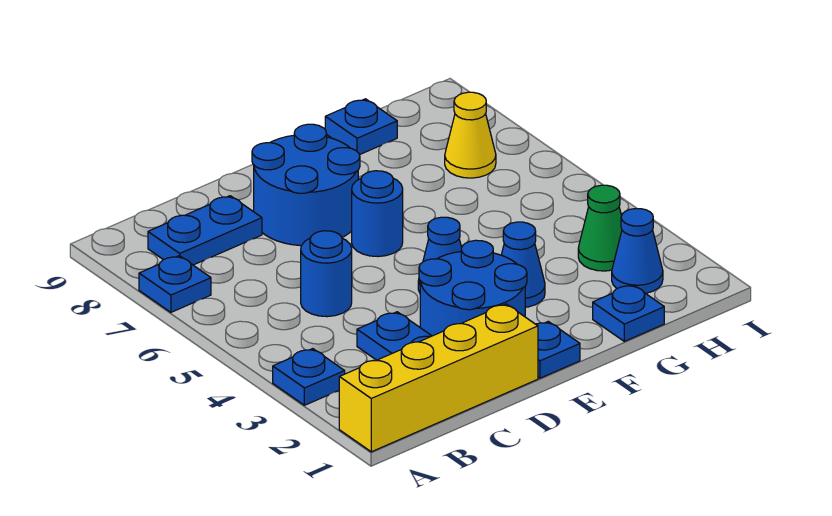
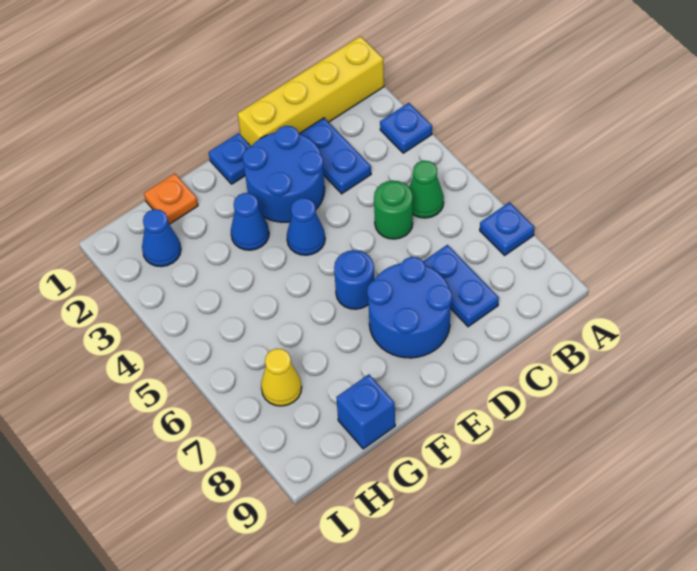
blue plate B8:C8 level 1 -> blue plate C7:C8 level 1
blue round brick C5 level 1 -> green round brick C5 level 1
blue plate G1 level 1 -> orange plate G1 level 1
blue plate G9 level 1 -> blue brick G9 level 1
green cone H3 level 1 -> green cone B5 level 1

